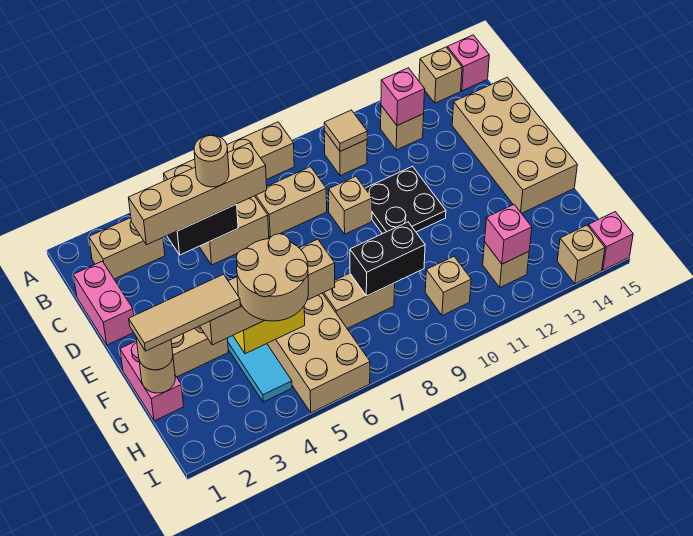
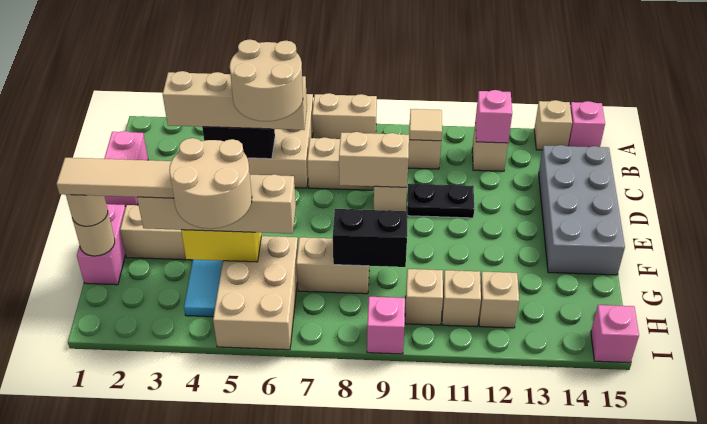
tan brick B2:B3 level 1 -> tan brick D8:D9 level 2
tan round brick C5 level 4 -> tan round brick C5:D6 level 4
tan brick C14:F15 level 1 -> grey brick C14:F15 level 1
black plate D10:E11 level 1 -> black plate D10:D11 level 1
pink brick H12 level 2 -> pink brick I9 level 1
tan brick I14 level 1 -> tan brick H11 level 1

